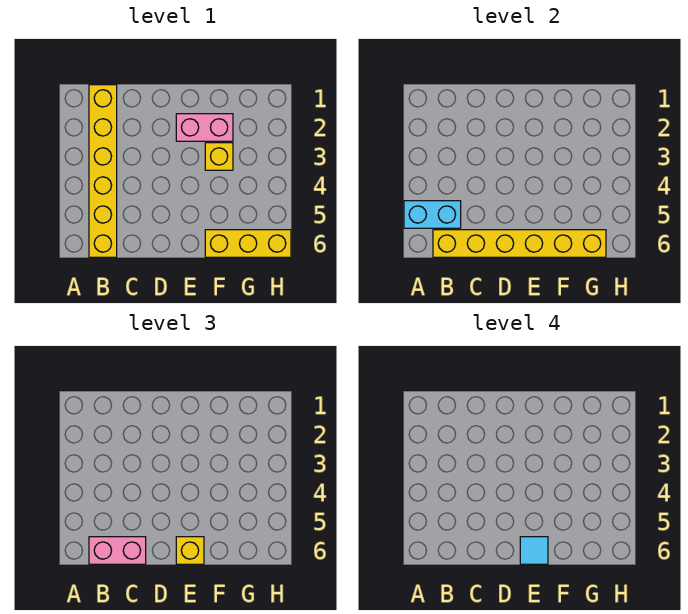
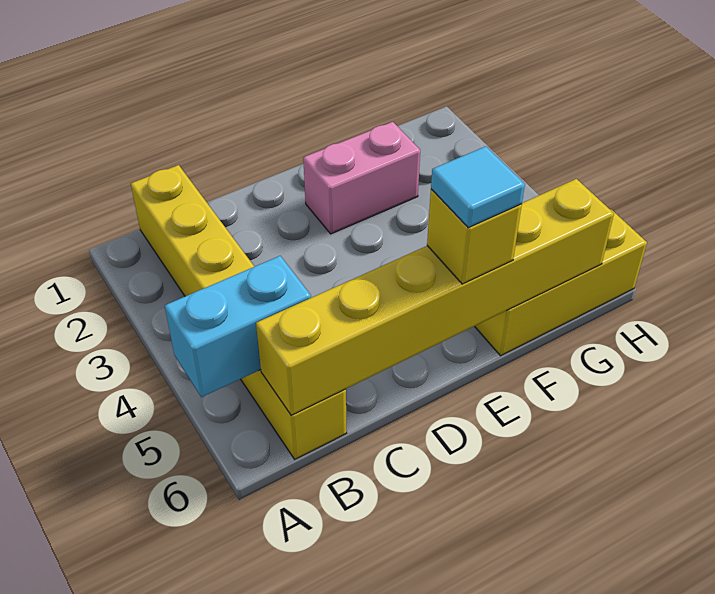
pink brick B6:C6 level 3 -> none
yellow brick F3 level 1 -> none

